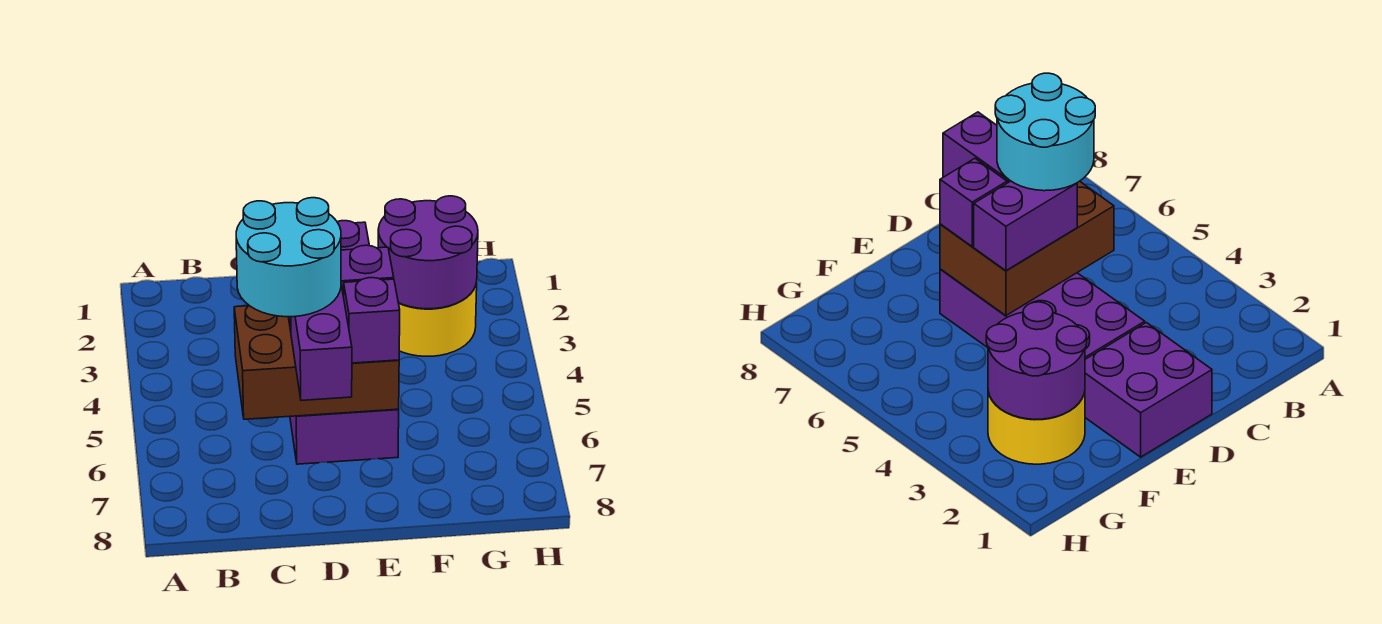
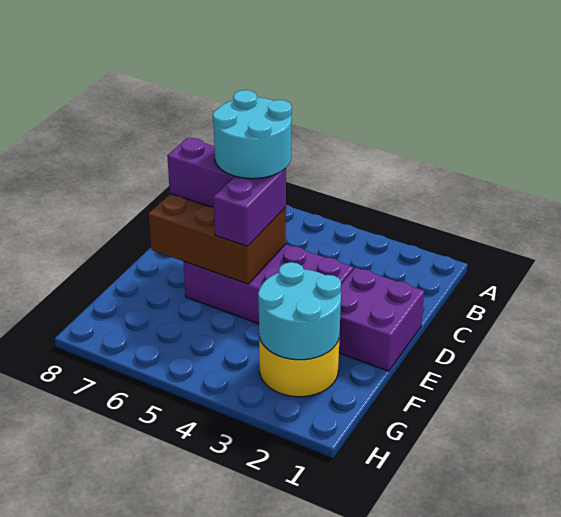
brown brick C5:E6 level 2 -> brown brick D5:E7 level 2
purple brick E6 level 3 -> none
purple round brick F2:G3 level 2 -> cyan round brick F2:G3 level 2

